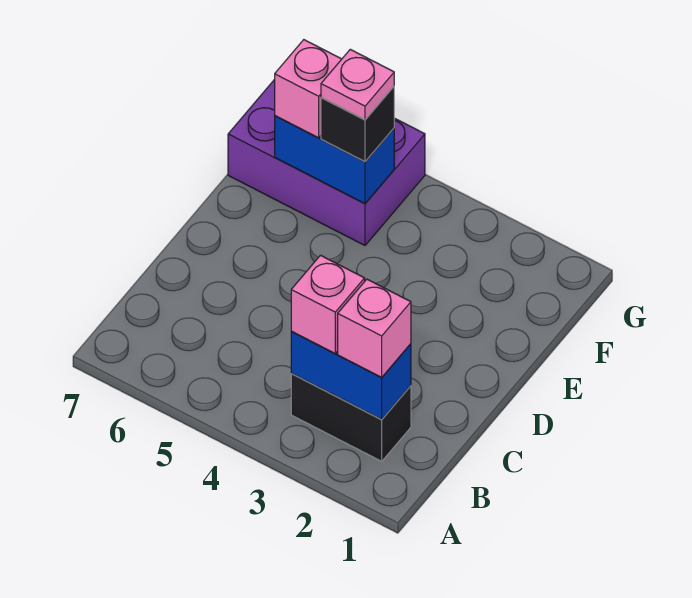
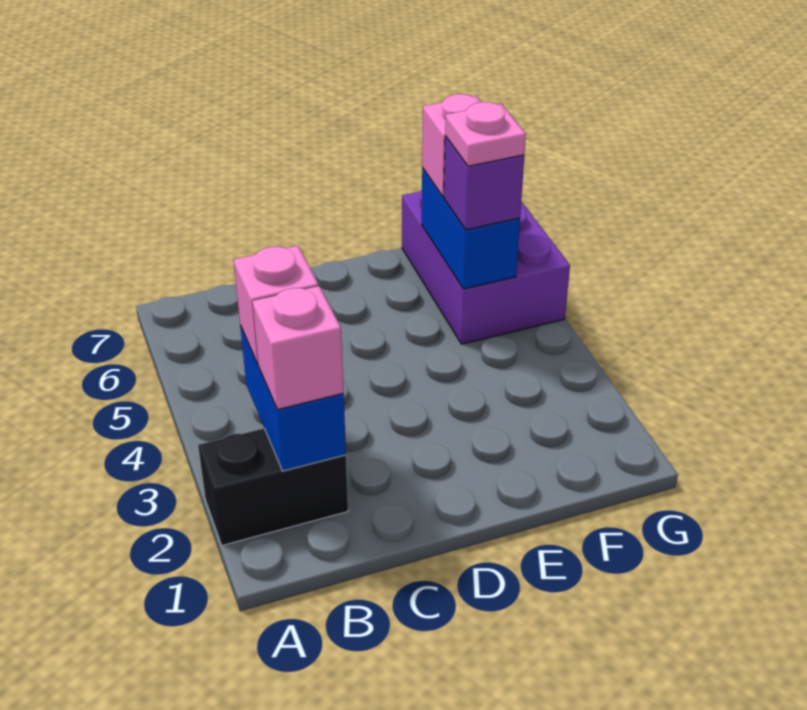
black brick B2:B3 level 1 -> black brick A2:B2 level 1
black brick F5 level 3 -> purple brick F5 level 3

